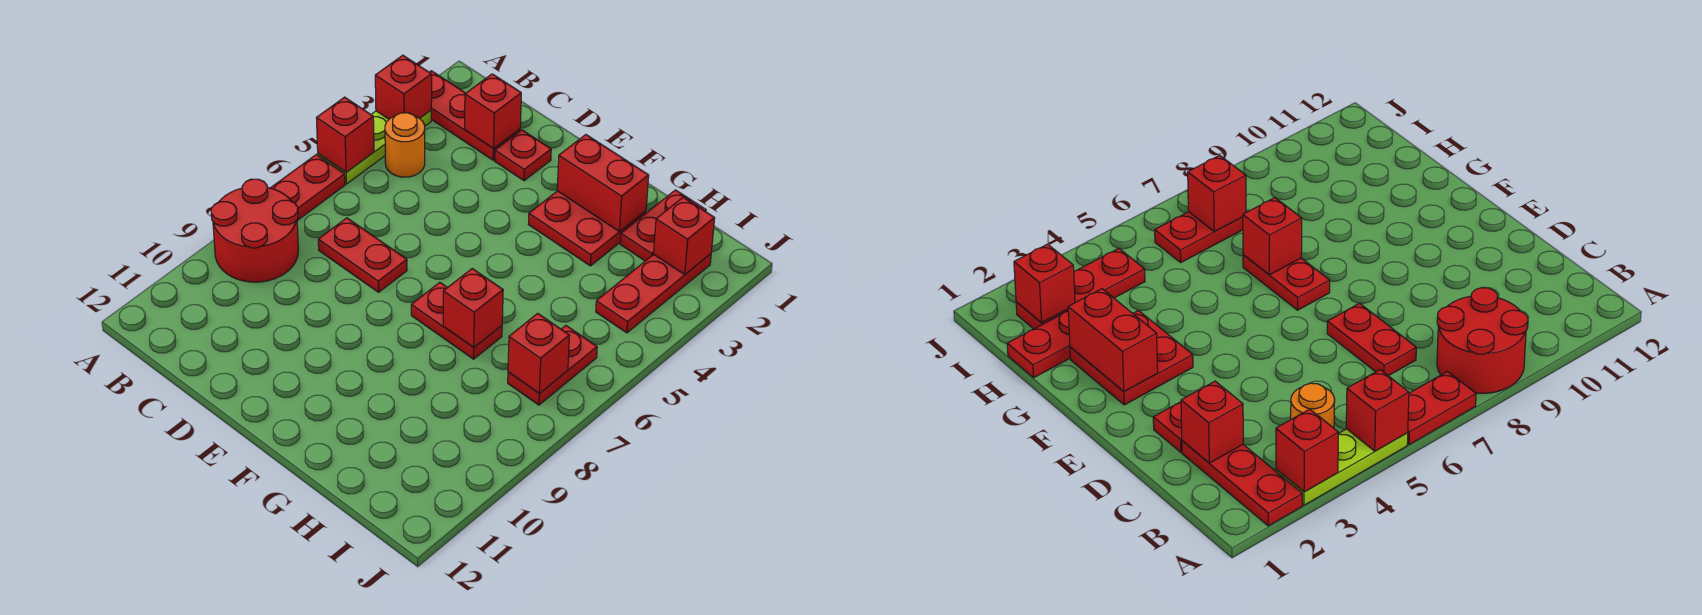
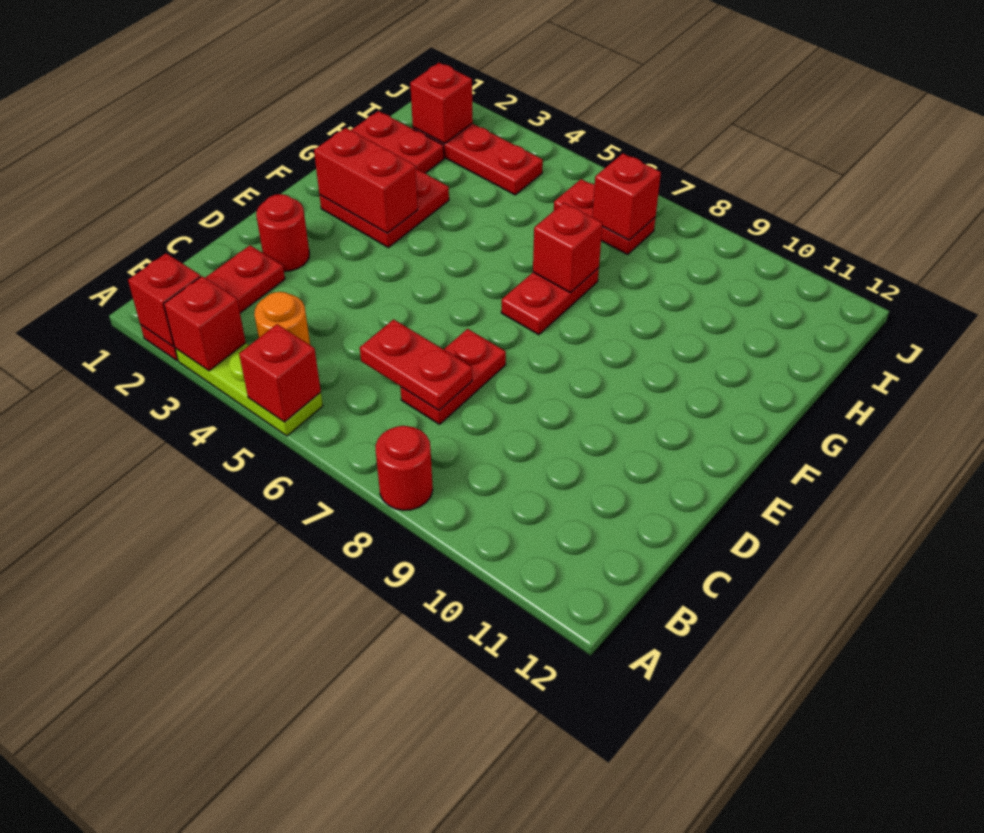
red plate A6:A7 level 1 -> red plate C6:C7 level 2
red round brick A8:B9 level 1 -> red round brick A8 level 1
red brick C2 level 2 -> red brick A2 level 2
red plate D2 level 1 -> red round brick D2 level 1
red brick F2:G2 level 2 -> red brick F2:F3 level 2

